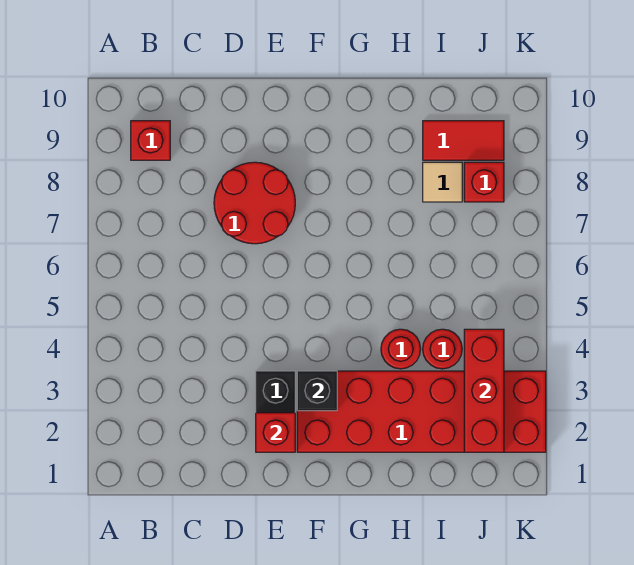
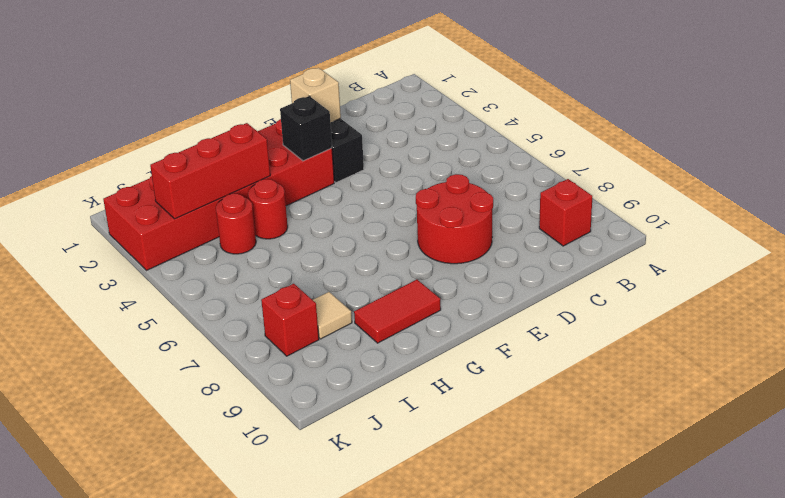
red brick E2 level 2 -> tan brick E2 level 2
red tile I9:J9 level 1 -> red tile G9:H9 level 1
red brick J2:J4 level 2 -> red brick H3:J3 level 2

